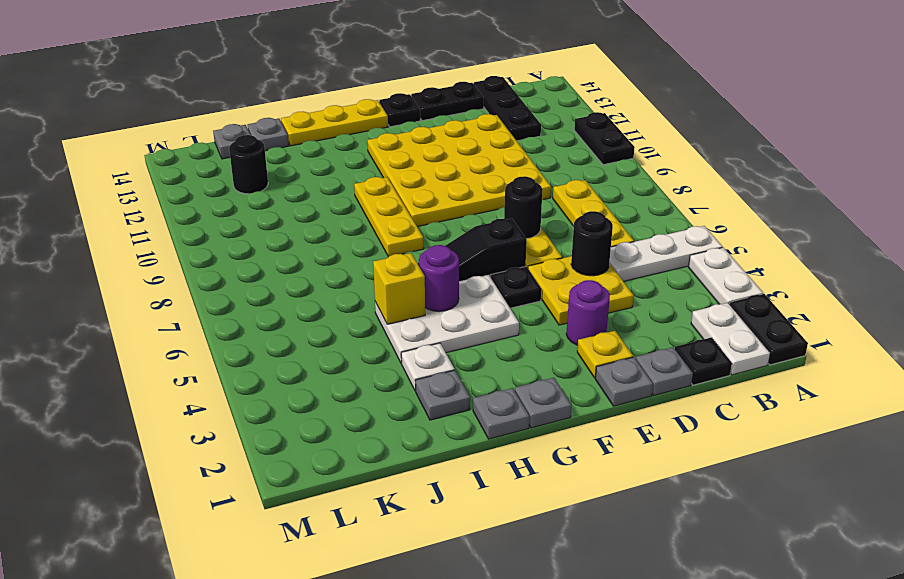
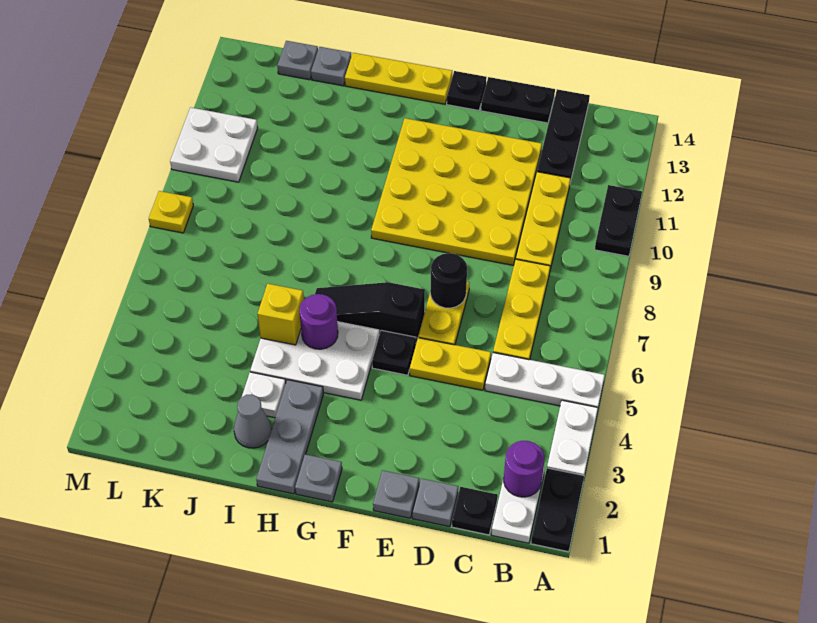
yellow plate D4:E5 level 1 -> yellow plate D5:E5 level 1
black round brick D5 level 2 -> none
yellow plate E2 level 1 -> yellow plate M8 level 1
purple round brick E3 level 1 -> purple round brick B2 level 2
grey plate H1 level 1 -> grey plate H1:H3 level 1
yellow plate H8:H10 level 1 -> yellow plate C9:C11 level 1
grey plate I2 level 1 -> grey cone I2 level 1
black round brick K12 level 1 -> none
none -> white plate L10:M11 level 1

